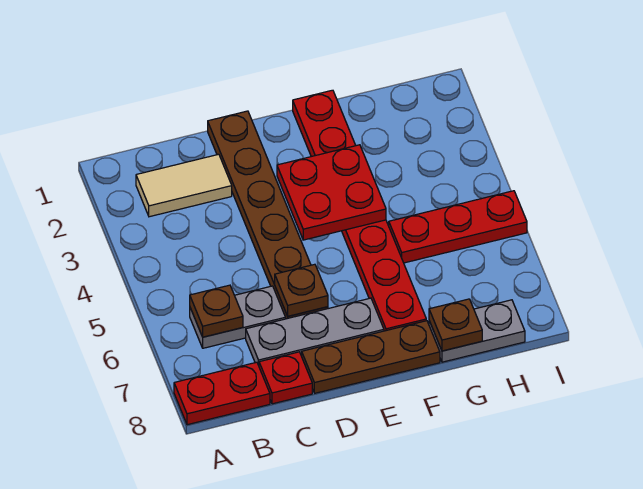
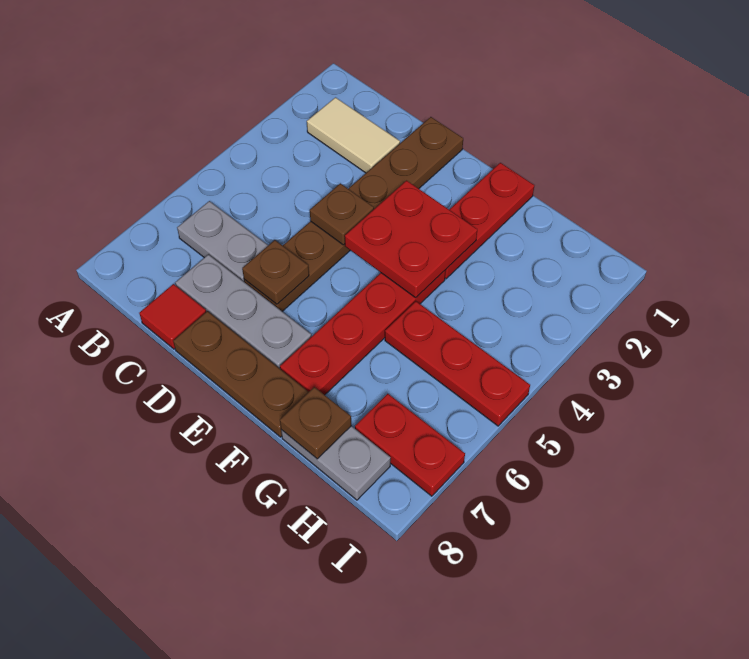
red plate A8:B8 level 1 -> red plate H7:I7 level 1
brown plate B6 level 2 -> brown plate D4 level 2
red plate C8 level 1 -> red tile C8 level 1

